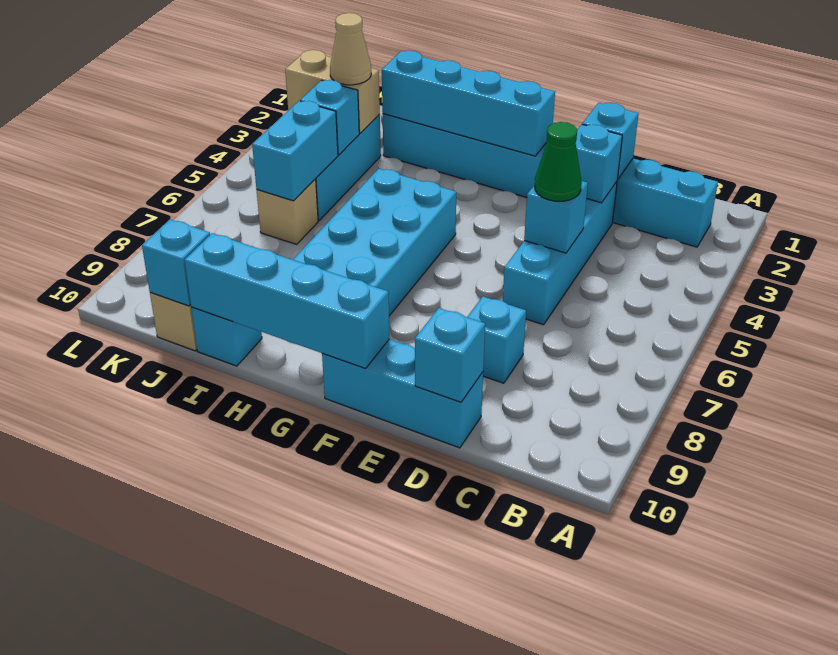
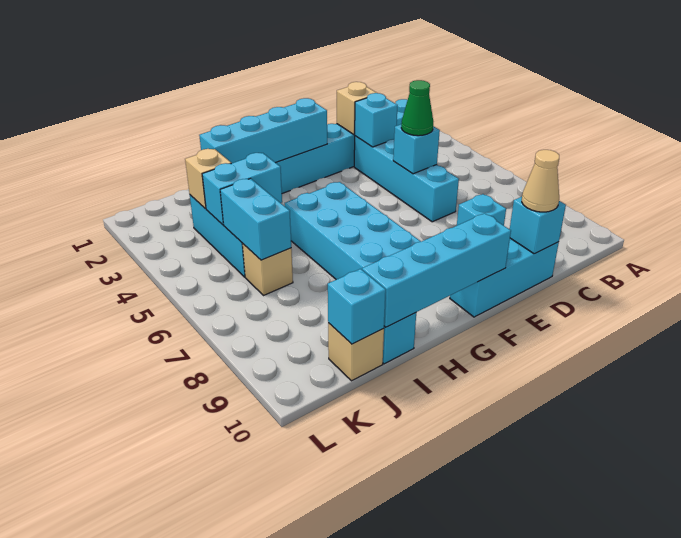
cyan brick D2 level 2 -> tan brick D2 level 2
tan brick J3:K3 level 2 -> tan brick J3 level 2
tan cone J3 level 3 -> tan cone D10 level 3
cyan brick J4 level 2 -> cyan brick I4:J4 level 2

